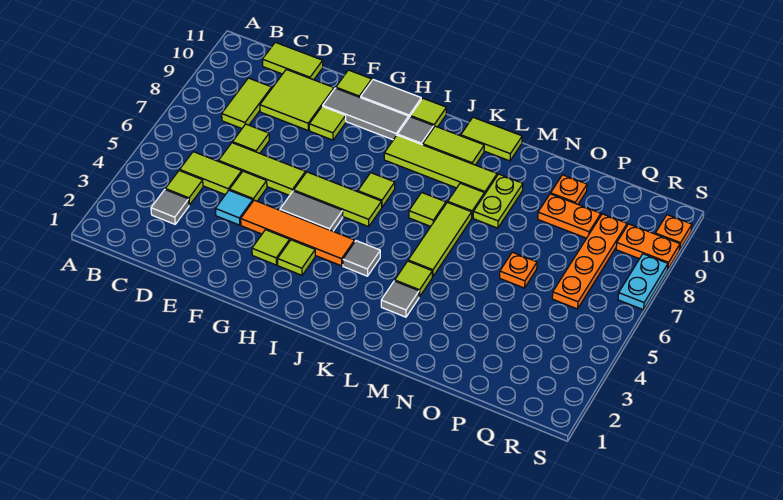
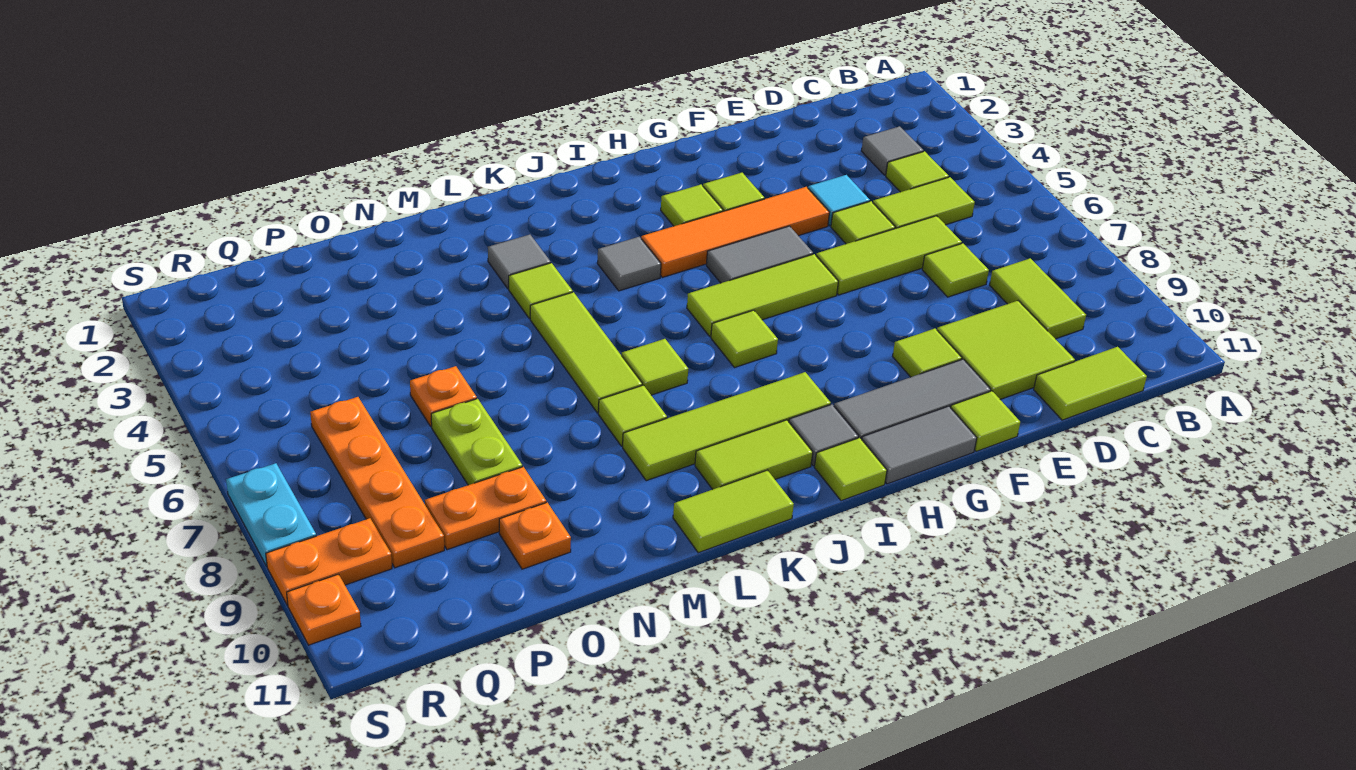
lime plate M8:M9 level 1 -> lime plate O7:O8 level 1

